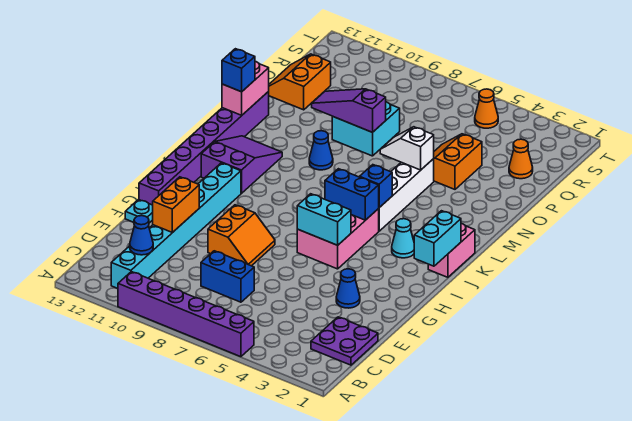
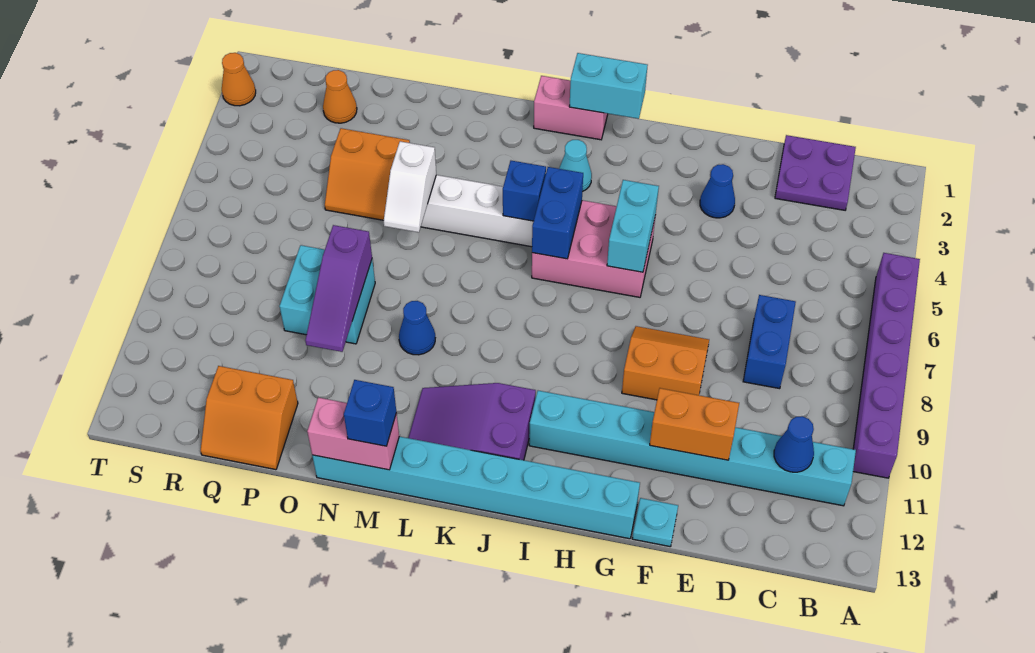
purple brick G13:N13 level 1 -> cyan brick G13:N13 level 1
orange cone S5 level 1 -> orange cone T2 level 1

